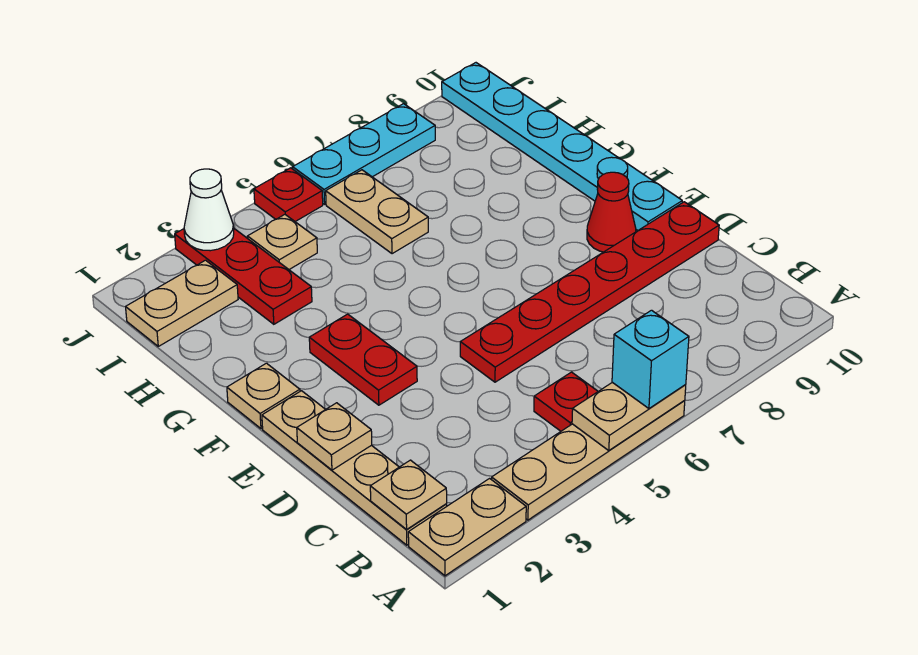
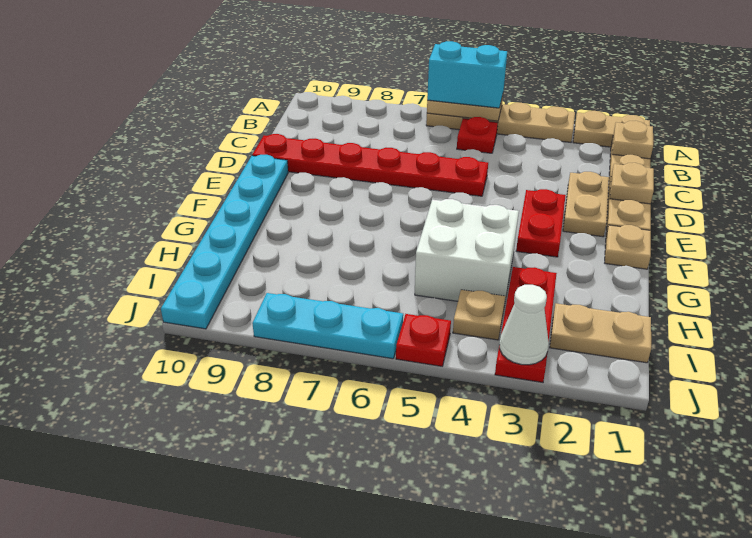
cyan brick A6 level 3 -> cyan brick A5:A6 level 3
red cone E9 level 1 -> none
none -> white brick G4:H5 level 1
tan plate H6:I6 level 1 -> tan plate D2:E2 level 1

